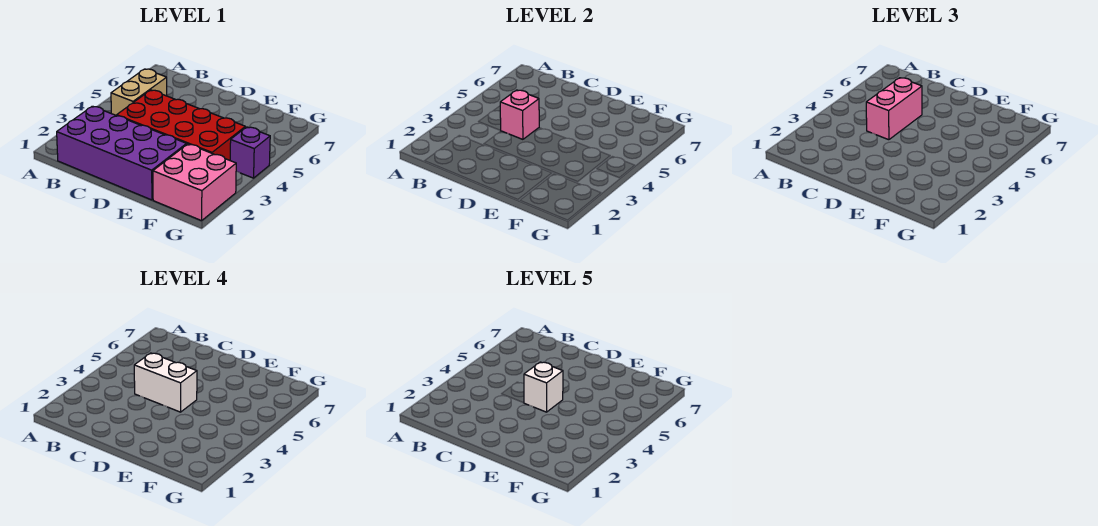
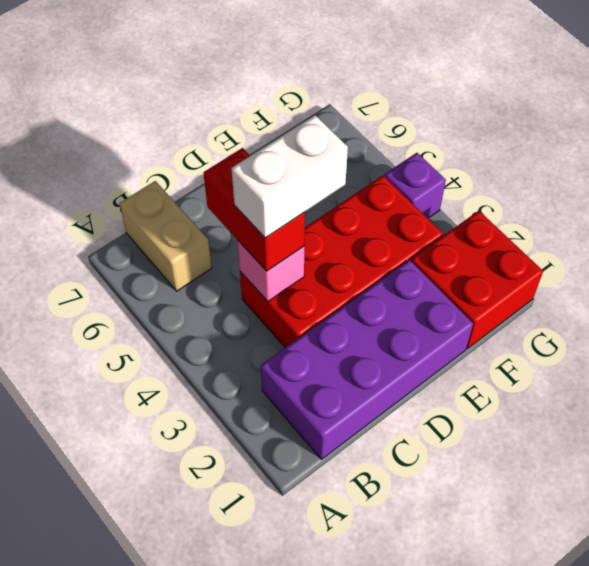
tan brick B4:B5 level 1 -> tan brick B6:B7 level 1
pink brick C4:C5 level 3 -> red brick C4:C5 level 3
white brick D4 level 5 -> none
pink brick F1:G2 level 1 -> red brick F1:G2 level 1

